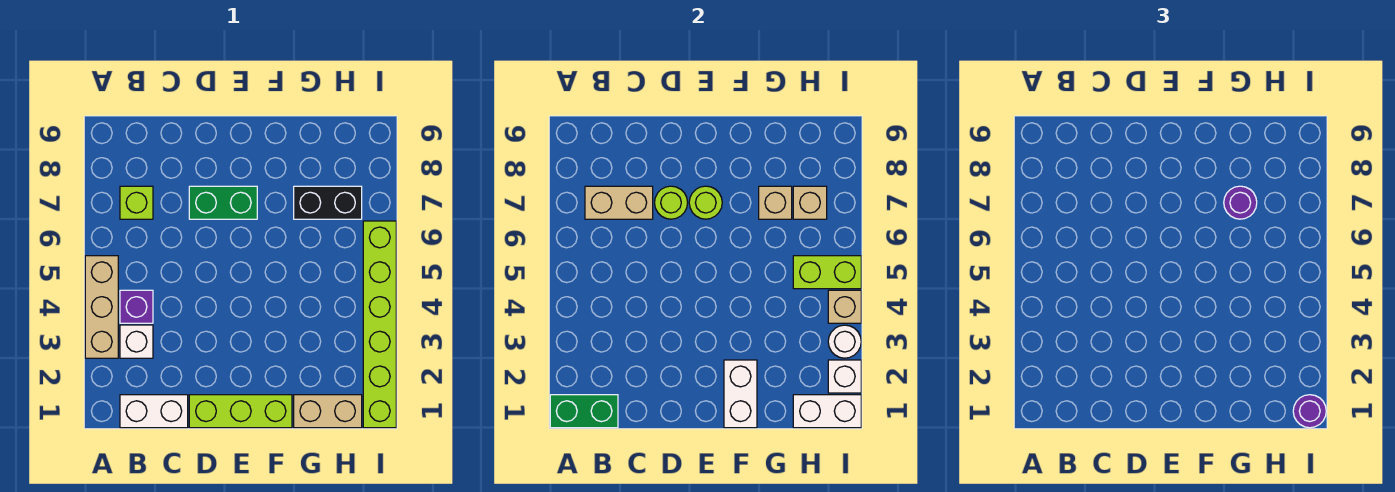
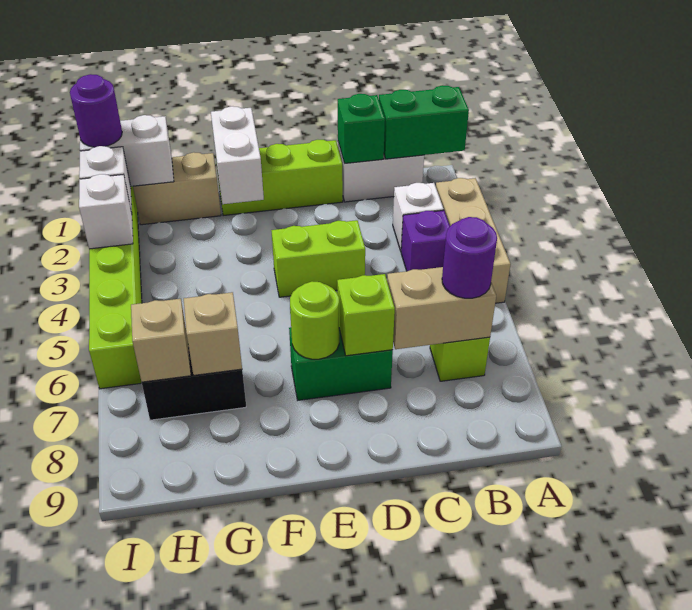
none -> green brick C1 level 2
lime round brick D7 level 2 -> lime brick D7 level 2
purple round brick G7 level 3 -> purple round brick B7 level 3
lime brick H5:I5 level 2 -> lime brick D4:E4 level 1
white round brick I3 level 2 -> white brick I3 level 2
tan brick I4 level 2 -> none

